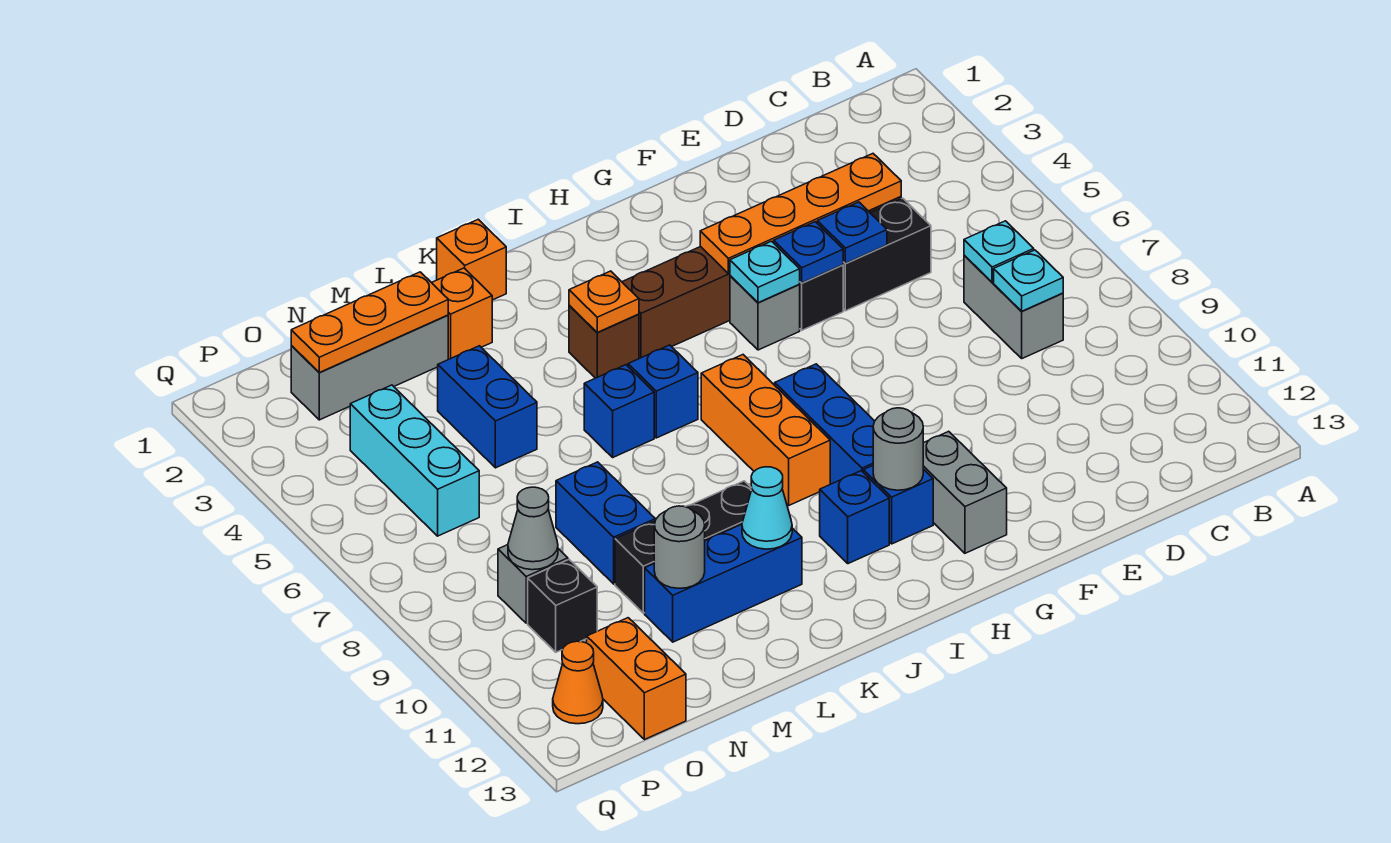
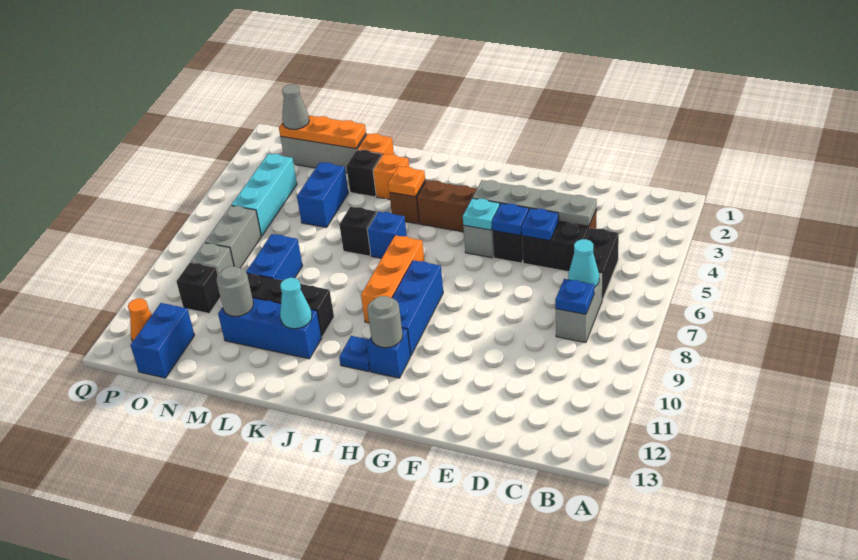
none -> black brick C5:C6 level 1
cyan plate C7 level 2 -> cyan cone C7 level 2
cyan plate C8 level 2 -> blue plate C8 level 2
orange plate D4:G4 level 2 -> grey plate D4:G4 level 2
grey brick G11:G12 level 1 -> grey brick O7:O8 level 1
blue brick I11 level 1 -> blue plate I11 level 1
orange brick K1 level 1 -> orange brick K3 level 1
blue brick K6 level 1 -> black brick K6 level 1
none -> black brick L3 level 1
grey cone O9 level 2 -> grey cone O2 level 3
orange brick O12:O13 level 1 -> blue brick O12:O13 level 1

